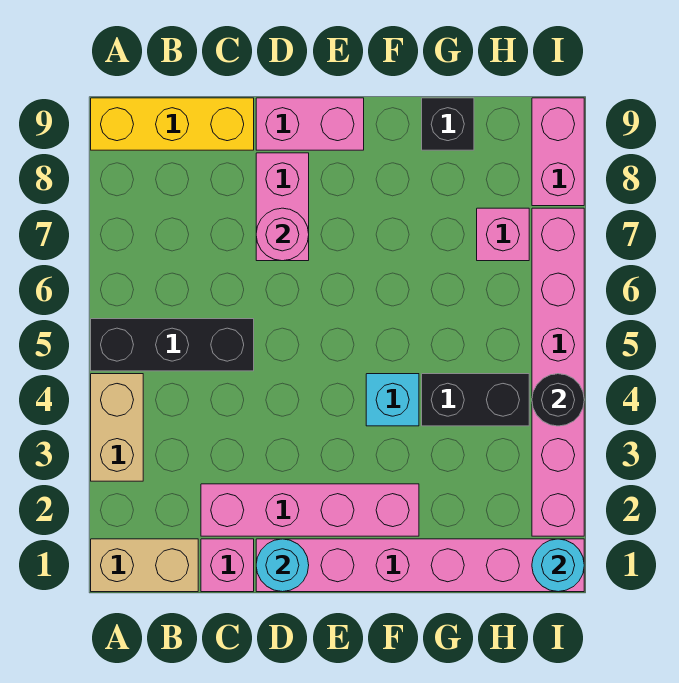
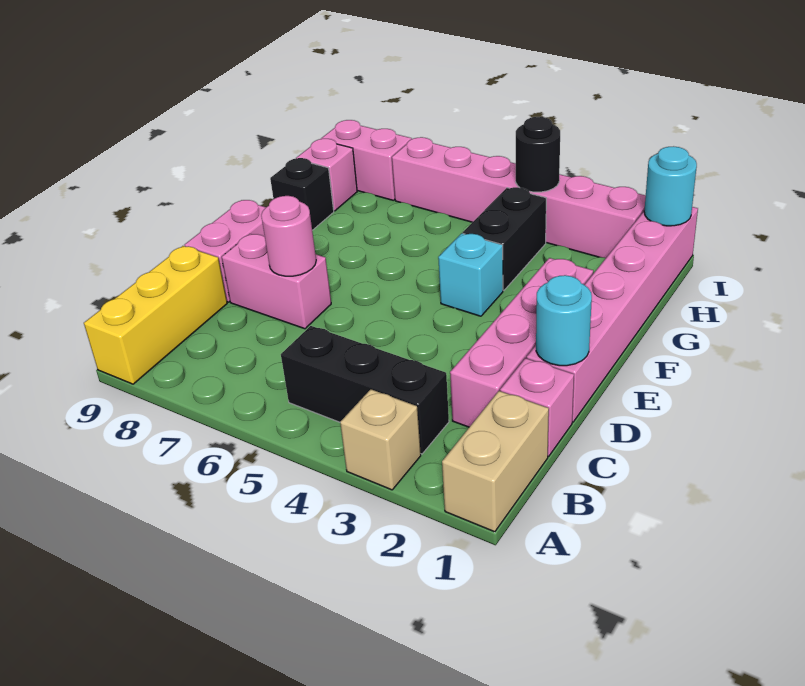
tan brick A3:A4 level 1 -> tan brick A3 level 1
black brick A5:C5 level 1 -> black brick B3:B5 level 1
pink brick H7 level 1 -> pink brick H9 level 1

